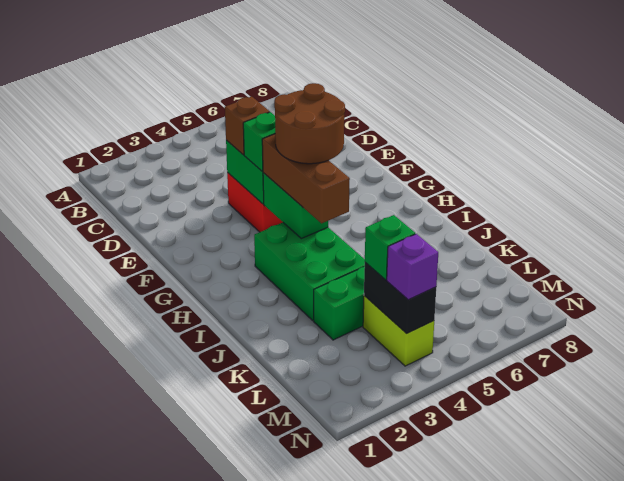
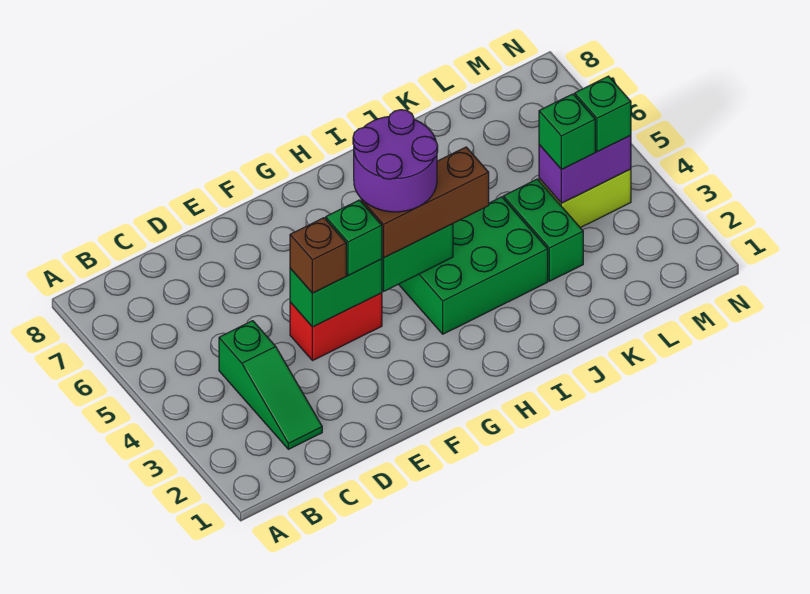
none -> green slope C2:C4 level 1 top 4
brown round brick G4:H5 level 4 -> purple round brick G4:H5 level 4
black brick L4:M4 level 2 -> purple brick L4:M4 level 2
purple brick M4 level 3 -> green brick M4 level 3

